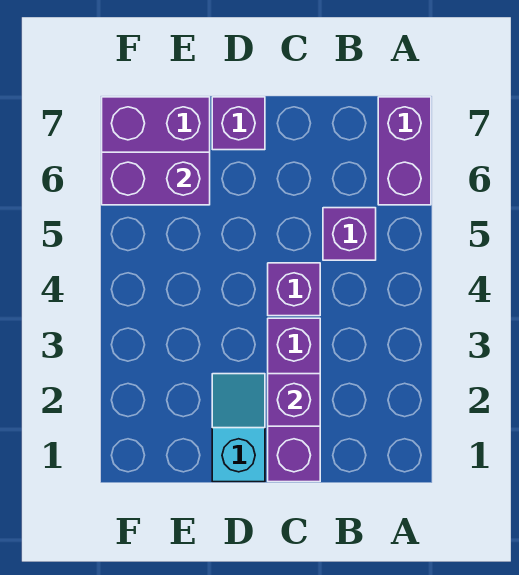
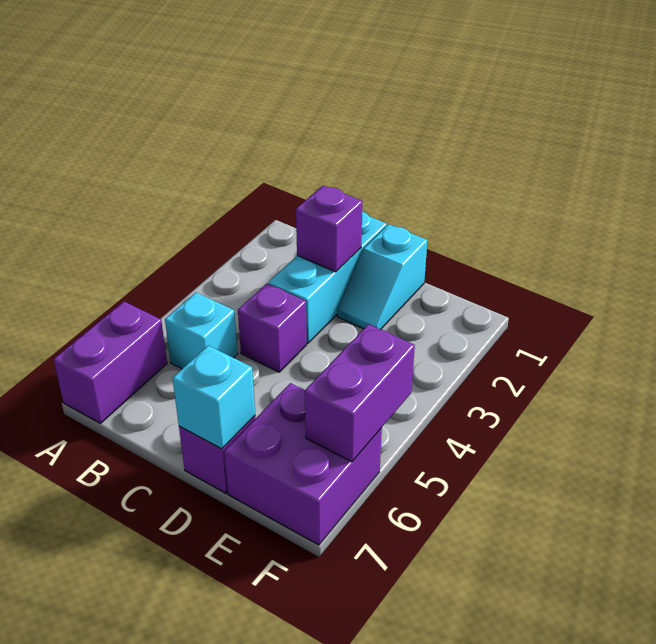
purple brick B5 level 1 -> cyan brick B5 level 1
purple brick C1:C3 level 1 -> cyan brick C1:C3 level 1
none -> cyan brick D7 level 2
purple brick E6:F6 level 2 -> purple brick F5:F6 level 2

